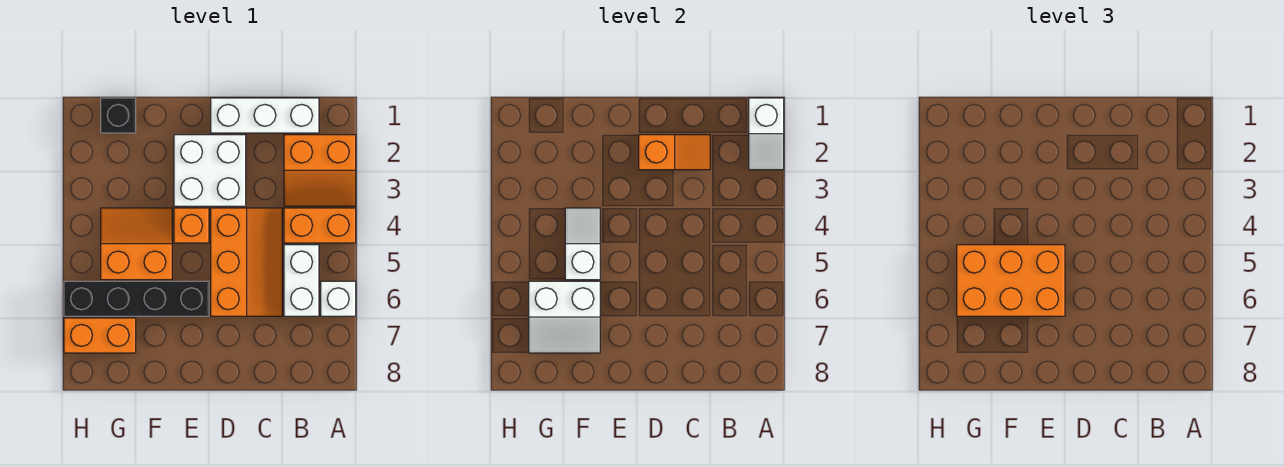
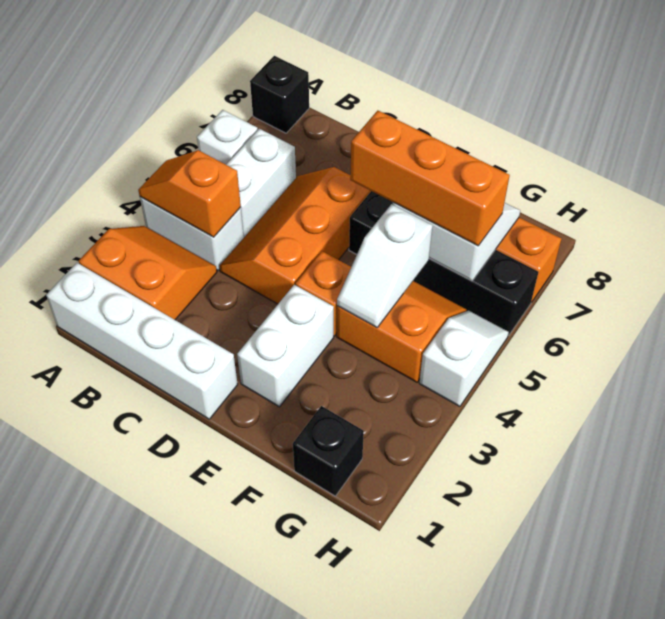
white slope A1:A2 level 2 top 1 -> white slope H4:H5 level 1 top 4
orange brick A4:B4 level 1 -> white brick A4:B4 level 1
none -> black brick A8 level 1
white brick B1:D1 level 1 -> white brick A1:D1 level 1
orange slope C2:D2 level 2 top D -> orange slope A4:B4 level 2 top B
white brick D2:E3 level 1 -> white brick E2:E3 level 1
orange brick E5:G6 level 3 -> orange brick E6:G6 level 3
orange slope F4:G5 level 1 top 5 -> orange slope F4:G5 level 1 top 4

